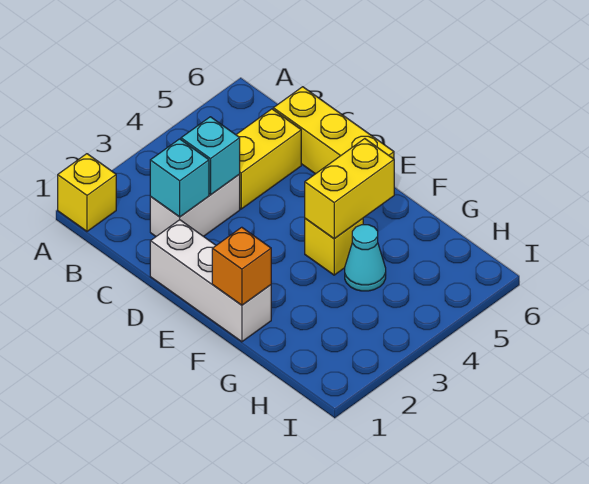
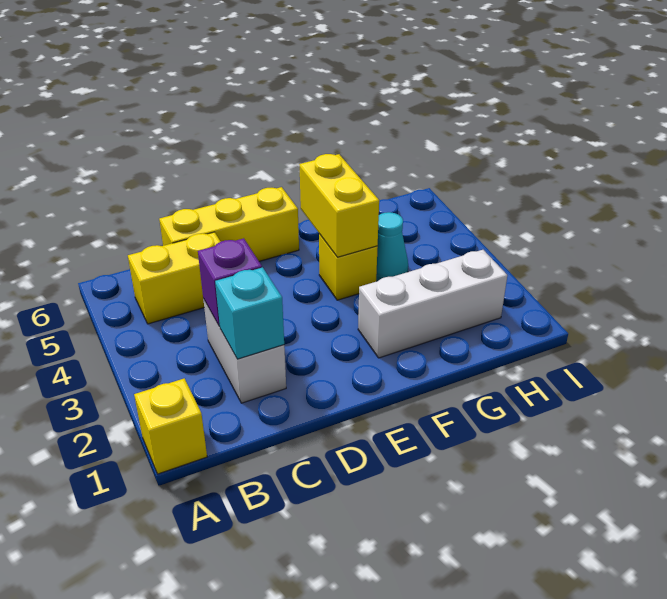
cyan brick C3 level 2 -> purple brick C3 level 2
yellow brick C4:C5 level 1 -> yellow brick B5:C5 level 1
white brick D1:F1 level 1 -> white brick F2:H2 level 1
orange brick F1 level 2 -> none

